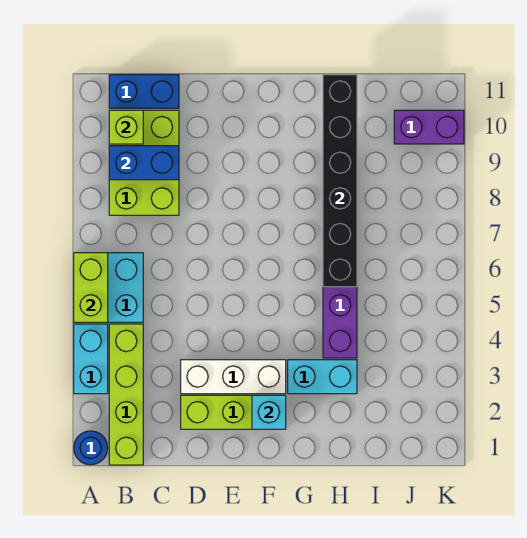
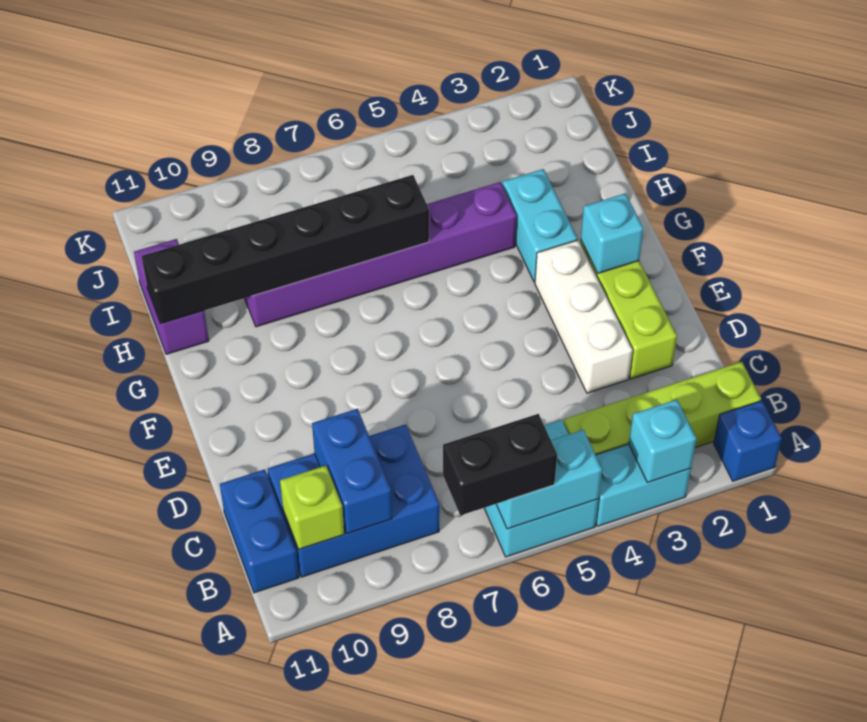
blue round brick A1 level 1 -> blue brick A1 level 1
none -> cyan brick A3 level 2
lime brick A5:A6 level 2 -> cyan brick A5:A6 level 2
none -> black brick A6:A7 level 3
lime brick B8:C10 level 1 -> blue brick B8:C10 level 1
purple brick J10:K10 level 1 -> purple brick H11:I11 level 1

